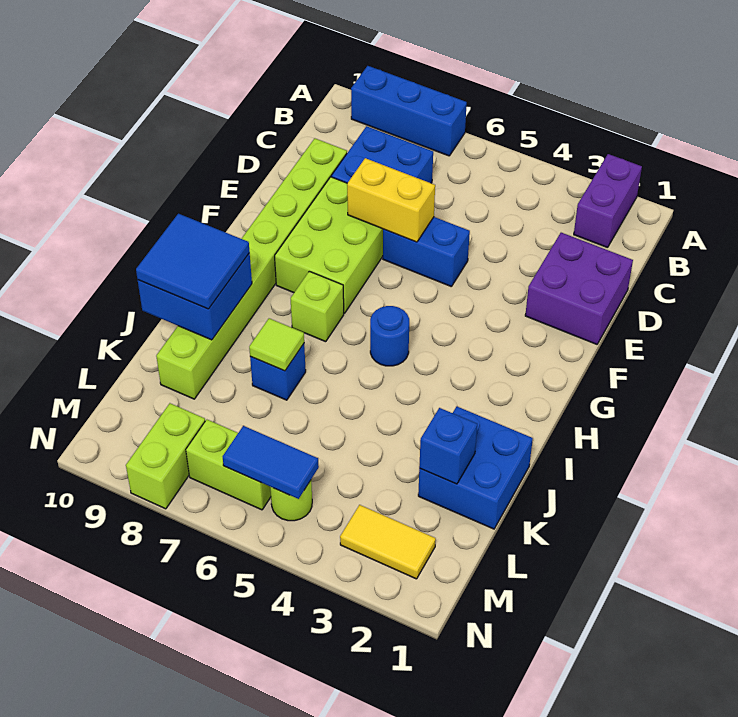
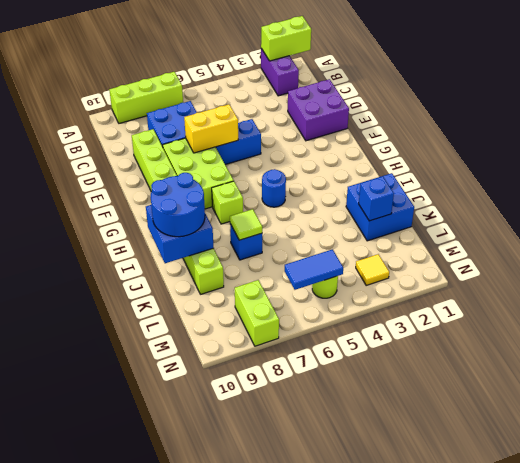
blue brick A7:A9 level 1 -> lime brick A7:A9 level 1
blue tile I9:J10 level 3 -> blue round brick I9:J10 level 3
yellow tile M2:M3 level 1 -> yellow tile M3 level 1
lime brick M6:M7 level 1 -> lime brick A1:A2 level 2

